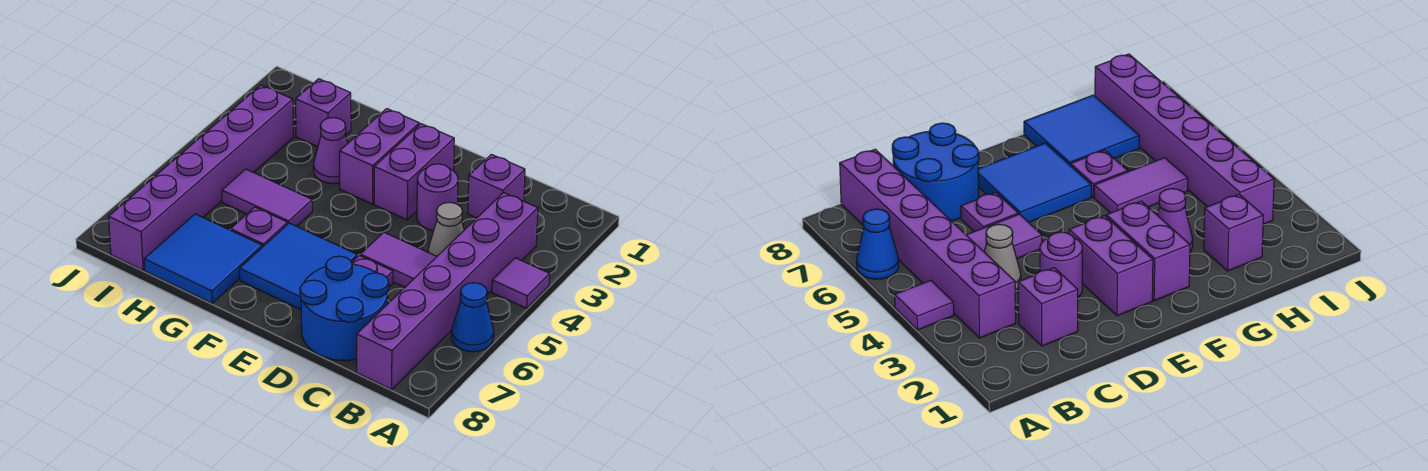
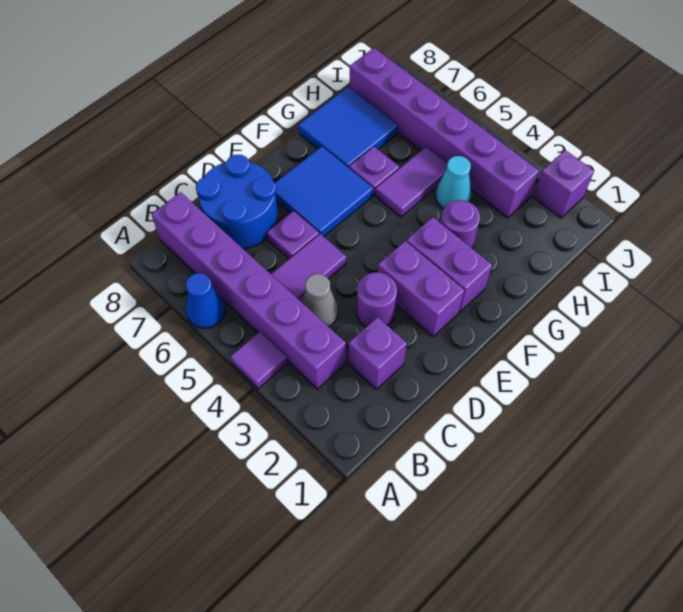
purple cone G3 level 1 -> purple round brick G3 level 1
purple brick H2 level 1 -> purple brick J2 level 1
none -> cyan cone H4 level 1

